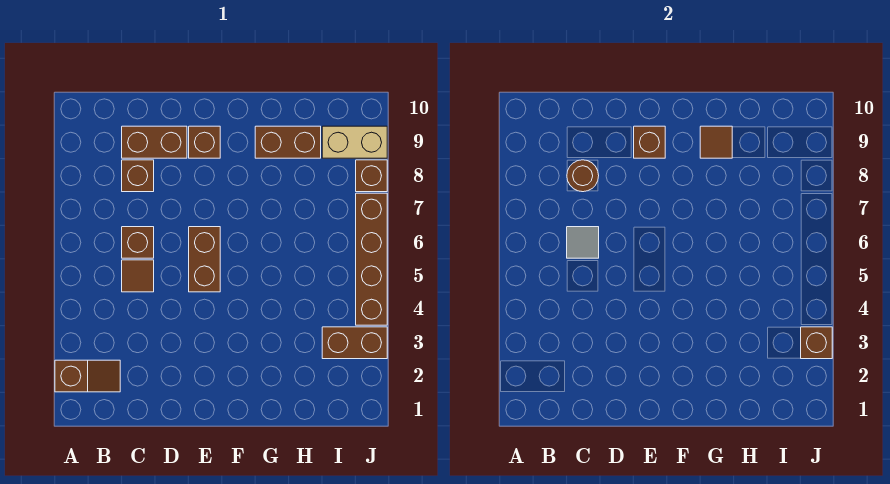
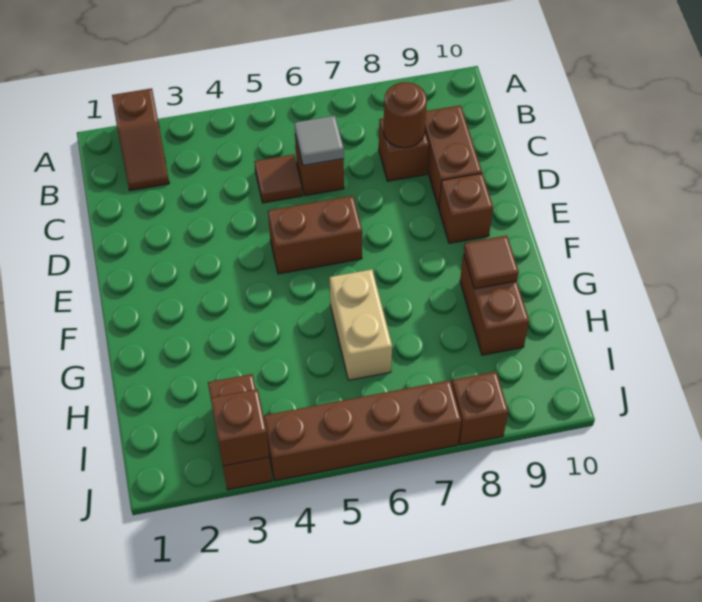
brown brick E9 level 2 -> none
tan brick I9:J9 level 1 -> tan brick G6:H6 level 1

